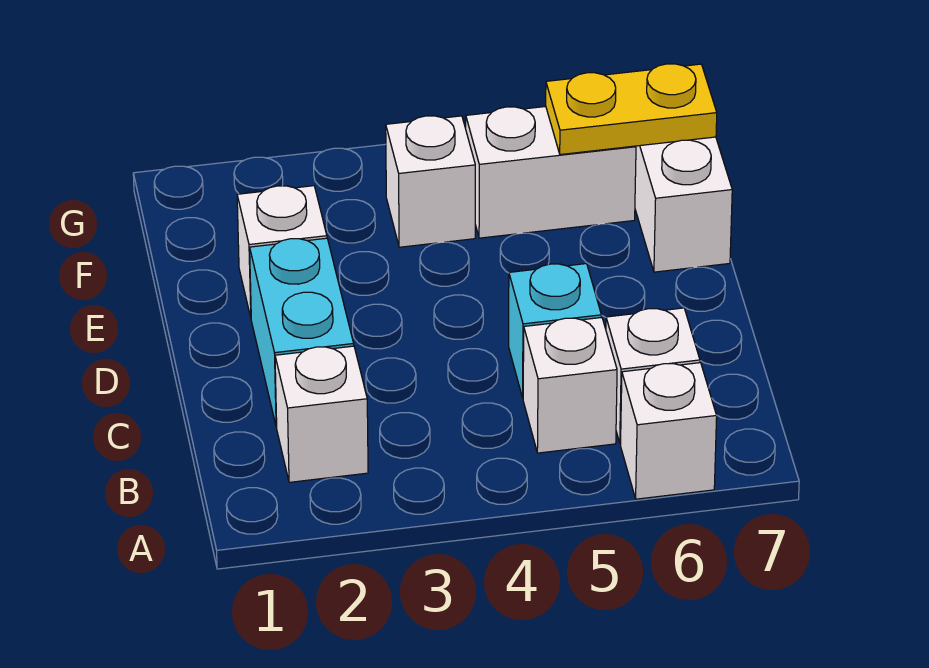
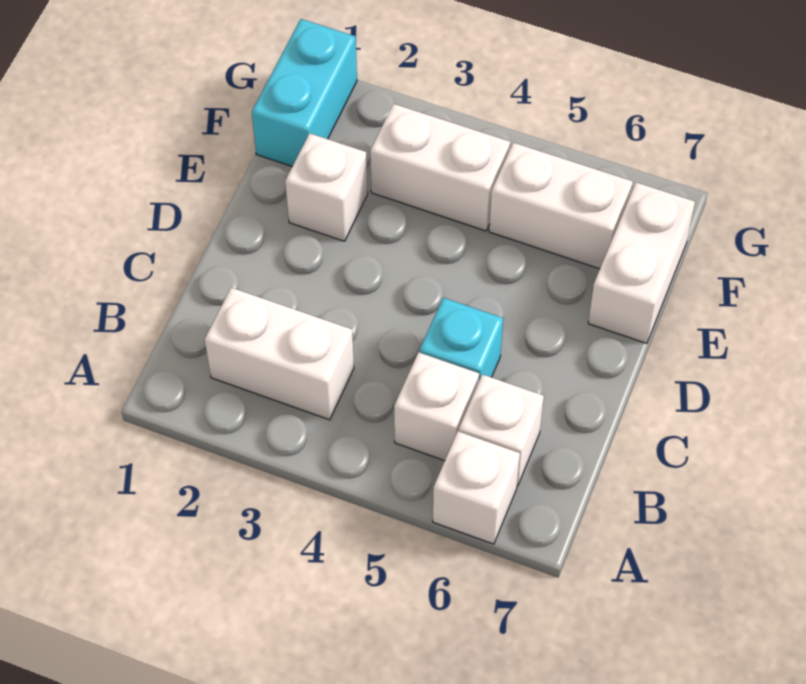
white brick B2 level 1 -> white brick B2:B3 level 1
cyan brick C2:D2 level 1 -> cyan brick F1:G1 level 1
white brick F4 level 1 -> white brick F3:F4 level 1
yellow plate F6:F7 level 2 -> none

